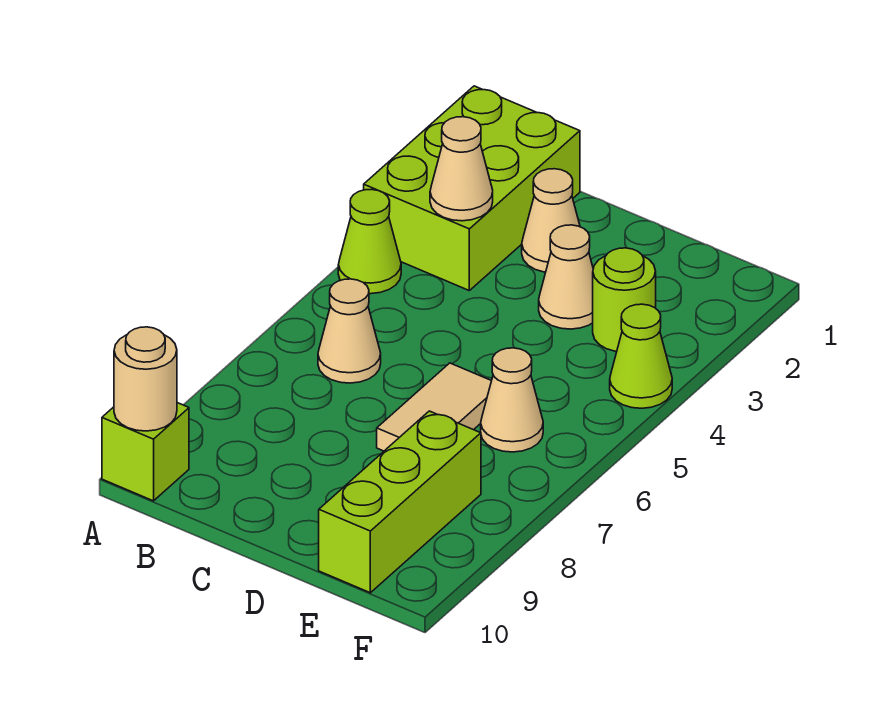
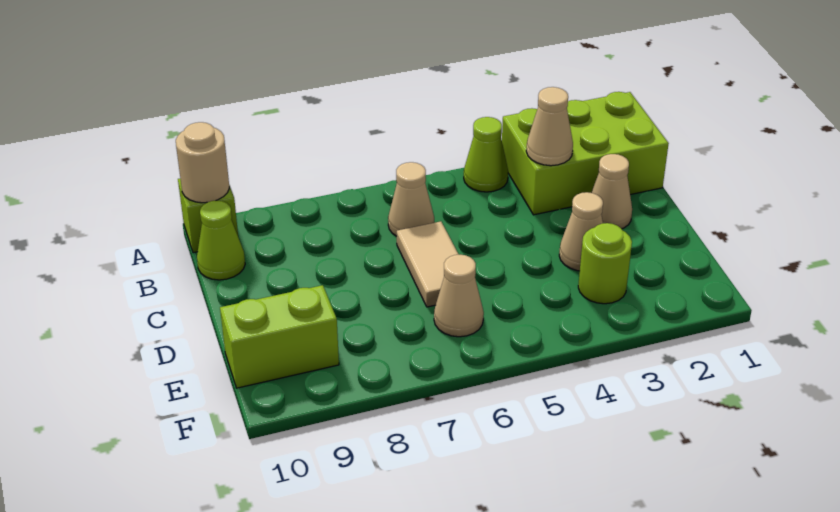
tan tile D6:D7 level 1 -> tan tile C6:D6 level 1
lime brick E8:E10 level 1 -> lime brick E9:E10 level 1
lime cone F4 level 1 -> lime cone B10 level 1

